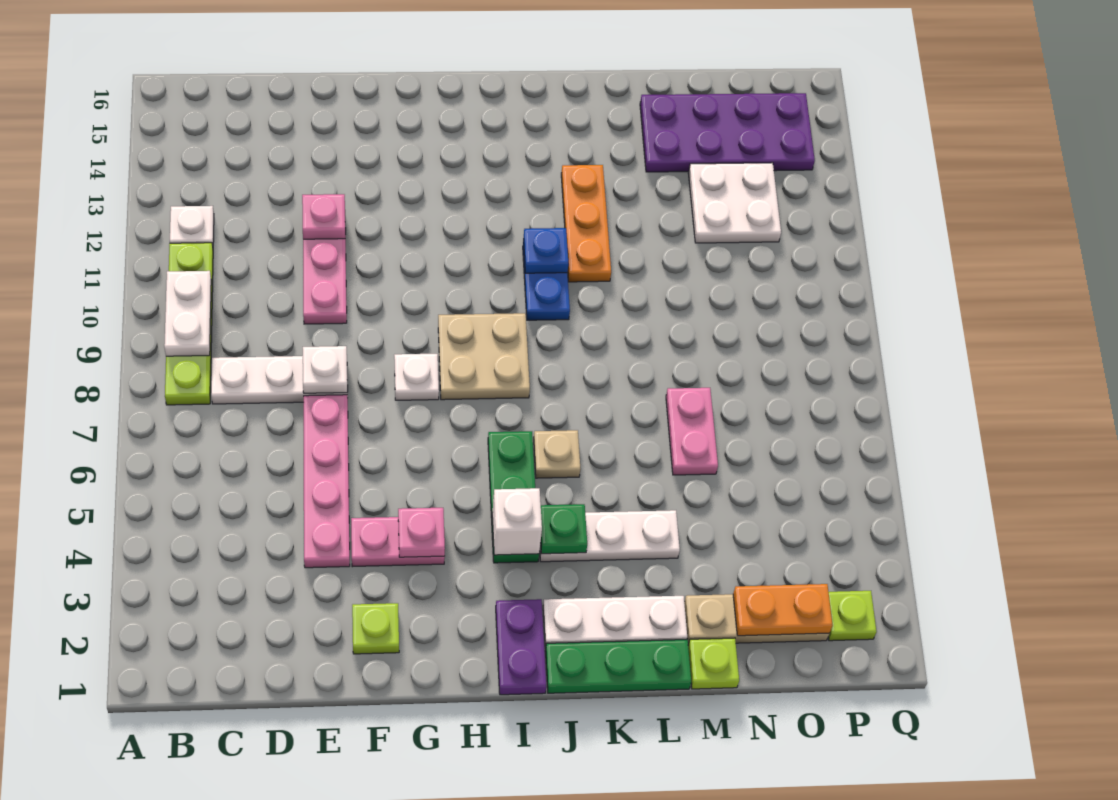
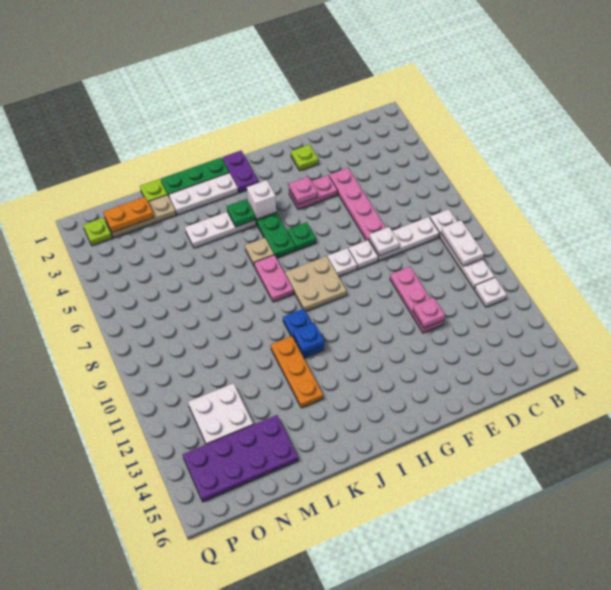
lime plate B8:B11 level 1 -> white plate B8:B11 level 1
none -> white plate F8 level 1
none -> green plate H6 level 1
pink plate M6:M7 level 1 -> pink plate J7:J8 level 1

